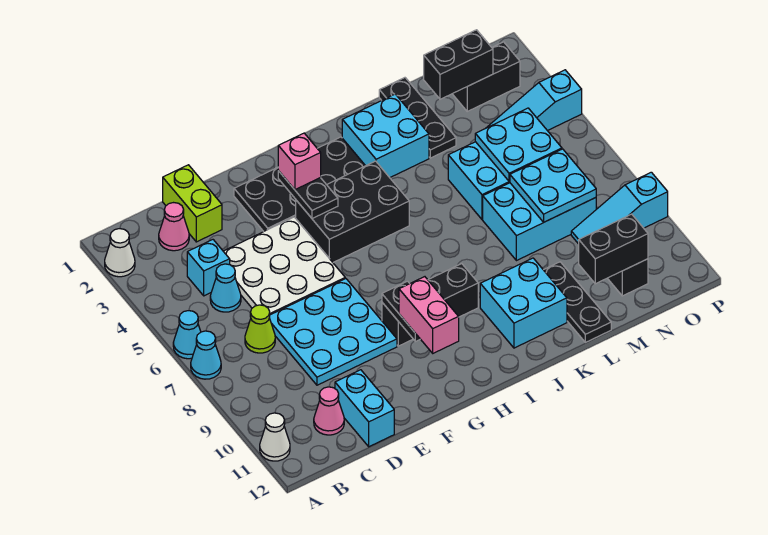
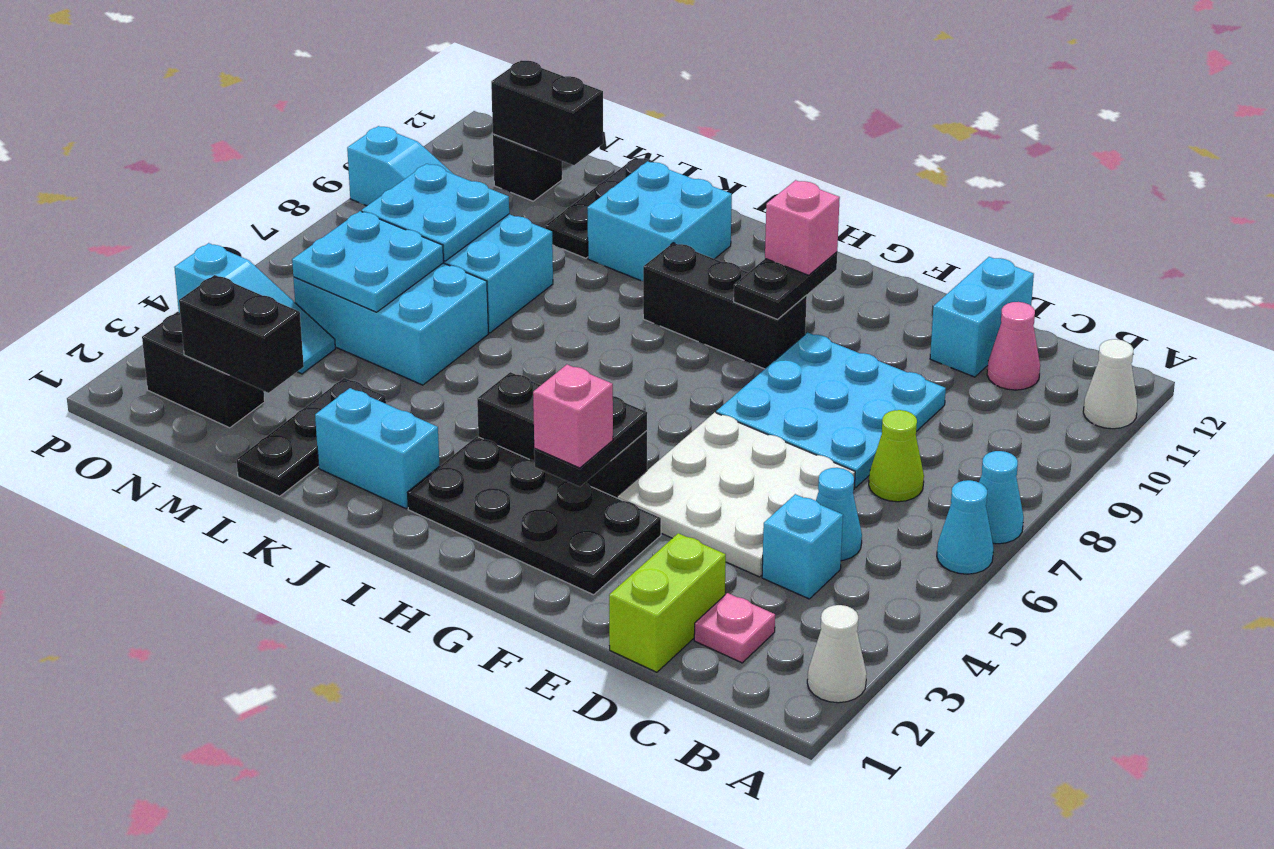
pink cone C2 level 1 -> pink plate C2 level 1
black brick G4:I5 level 1 -> black brick G4:I4 level 1
pink brick G10:G11 level 3 -> pink brick G10 level 3
cyan brick J2:K3 level 1 -> cyan brick J2:K2 level 1

